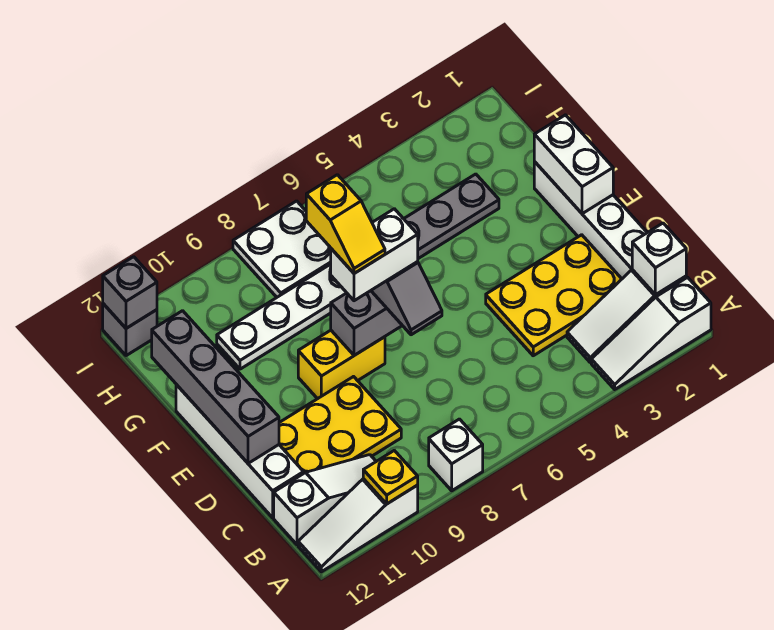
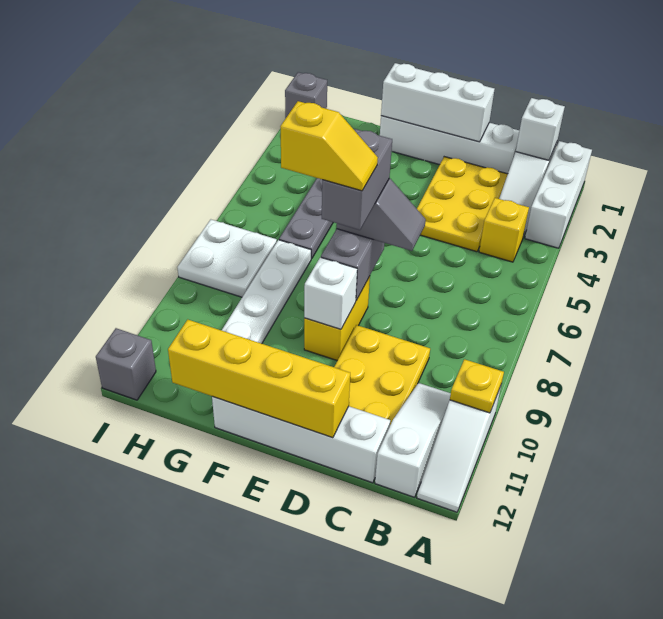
white slope A1:A3 level 1 top 1 -> white brick A1:A3 level 1
white brick A8 level 1 -> white brick E9 level 2
none -> yellow brick B4 level 1
grey brick D12:G12 level 2 -> yellow brick D12:G12 level 2
white brick E1:F1 level 2 -> white brick D1:F1 level 2
white brick E7:E8 level 4 -> grey brick E7:E8 level 4
grey brick I12 level 2 -> grey brick I1 level 1

